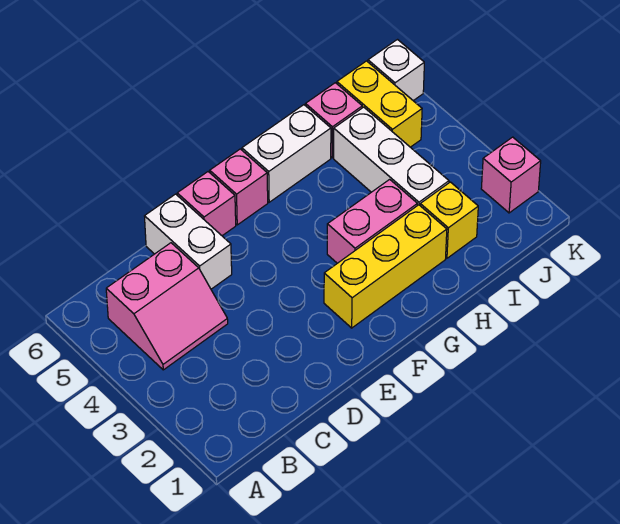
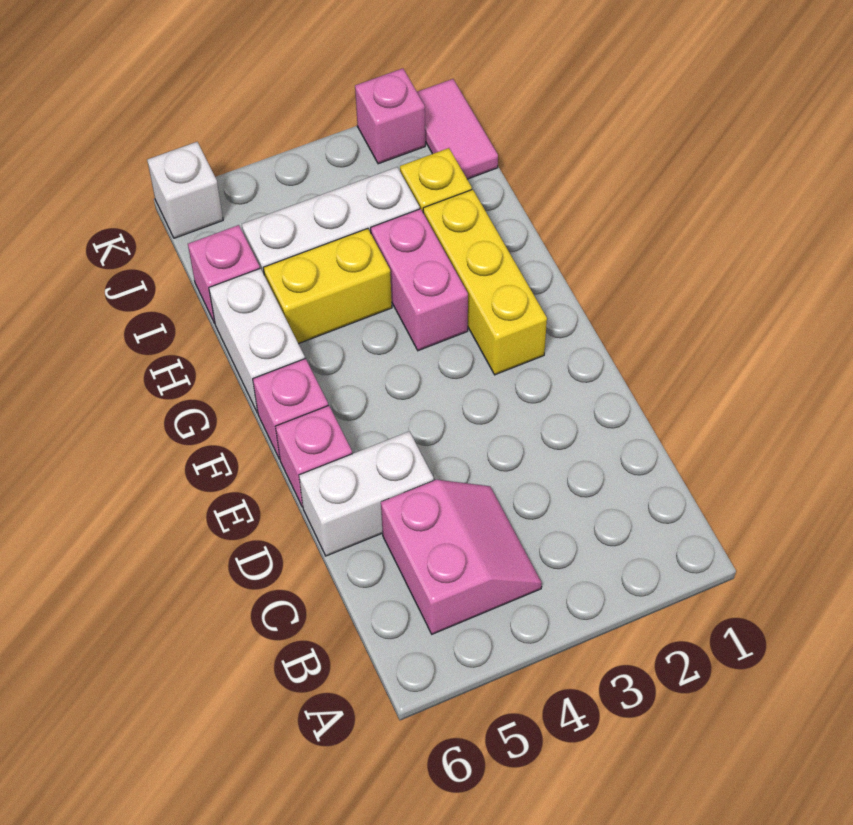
none -> pink tile J1:K1 level 1
yellow brick J5:J6 level 1 -> yellow brick H4:H5 level 1

